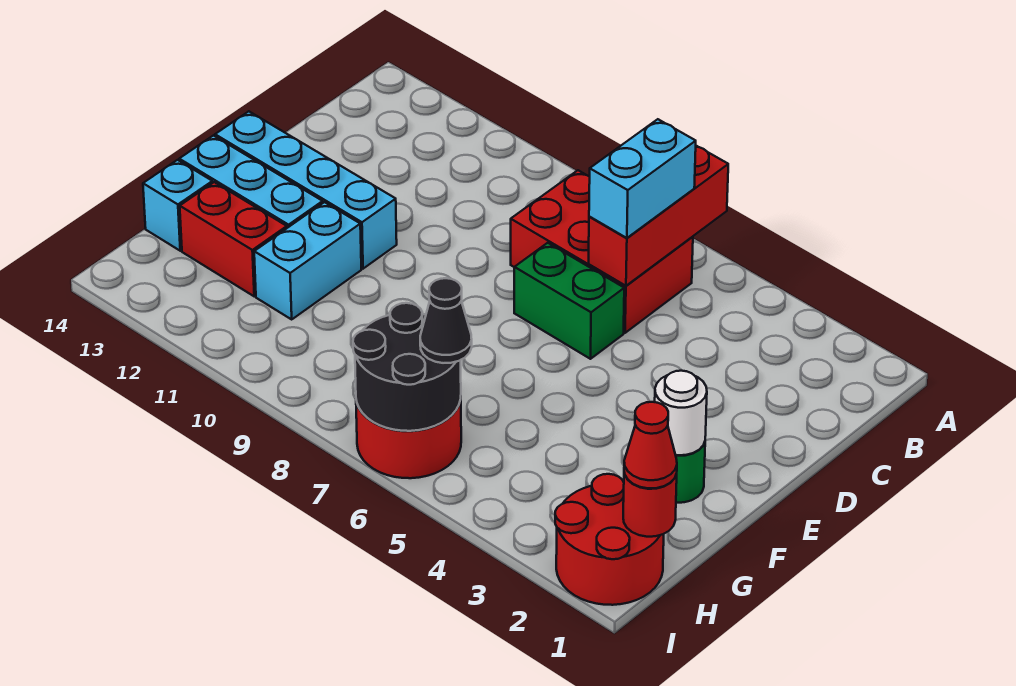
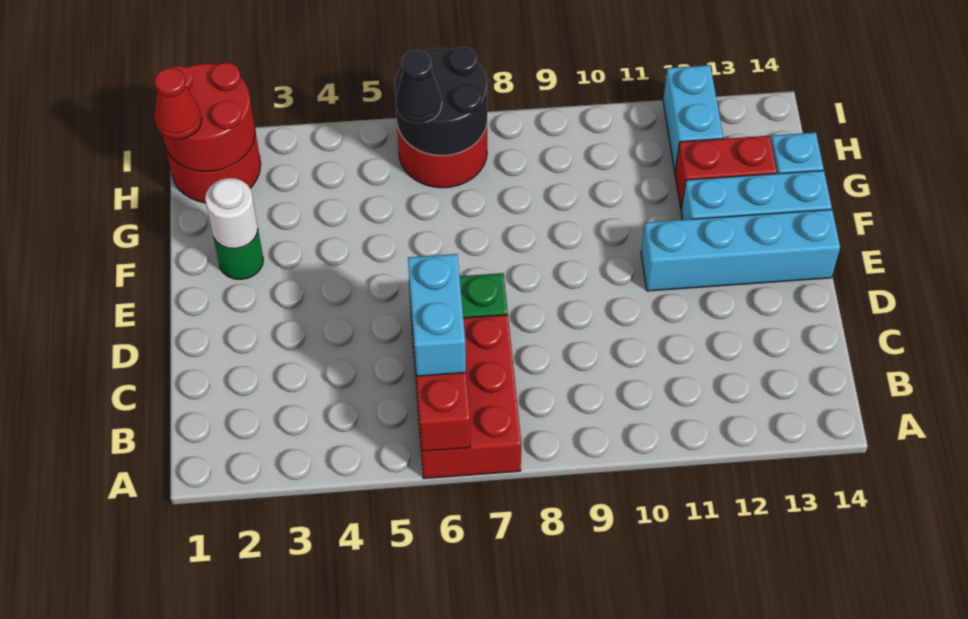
red brick B6:C8 level 1 -> red brick A6:C7 level 1
cyan brick F11:G11 level 1 -> cyan brick H12:I12 level 1
red round brick H1 level 2 -> red round brick H1:I2 level 2

